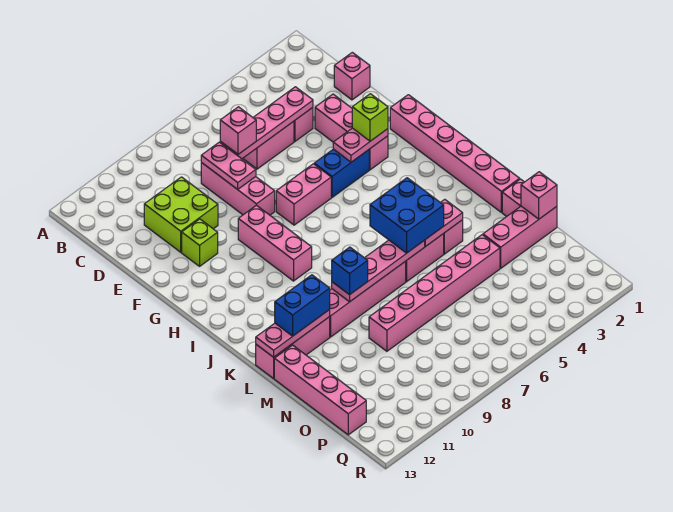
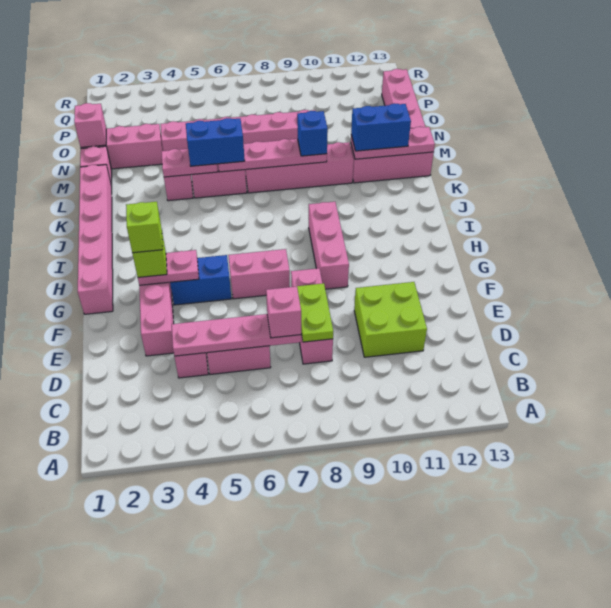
pink brick D1 level 1 -> none
pink plate D8:E8 level 2 -> lime plate D8:E8 level 2
lime brick F11 level 1 -> lime brick G3 level 4
blue brick K5:L6 level 3 -> blue brick L5:L6 level 3

